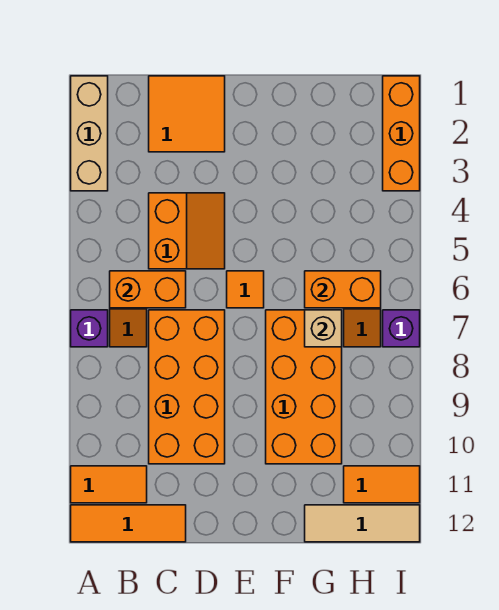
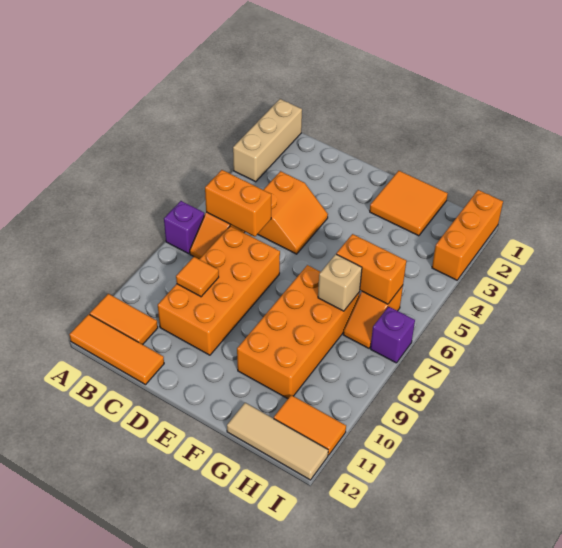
orange tile C1:D2 level 1 -> orange tile F1:G2 level 1
orange tile E6 level 1 -> orange tile C9 level 2

